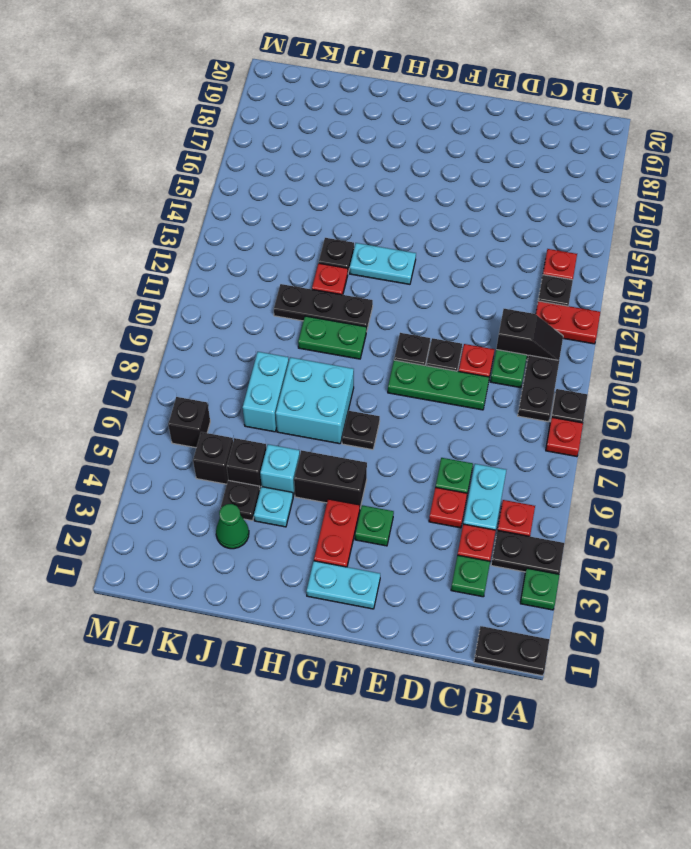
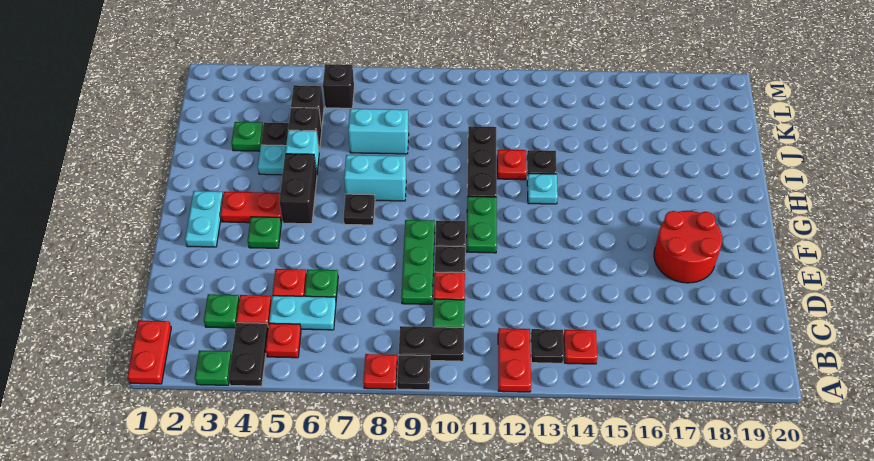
black plate A1:B1 level 1 -> red plate A1:B1 level 1
black slope B11:C11 level 1 top C -> none
none -> red round brick E17:F18 level 1
cyan plate G13:H13 level 1 -> cyan plate H13 level 1
cyan brick H7:I8 level 1 -> cyan brick H7:H8 level 1
green plate H10:I10 level 1 -> green plate F11:G11 level 1
green cone J3 level 1 -> green plate J3 level 1

